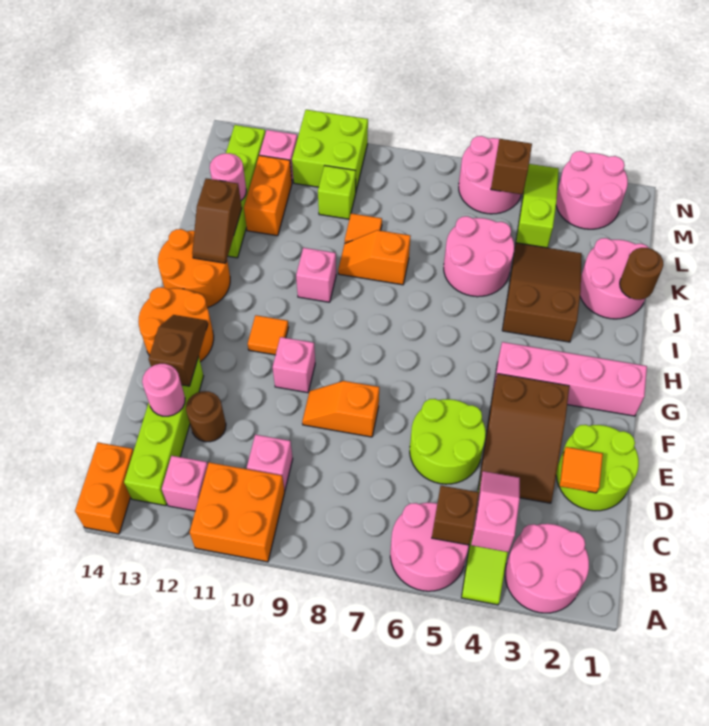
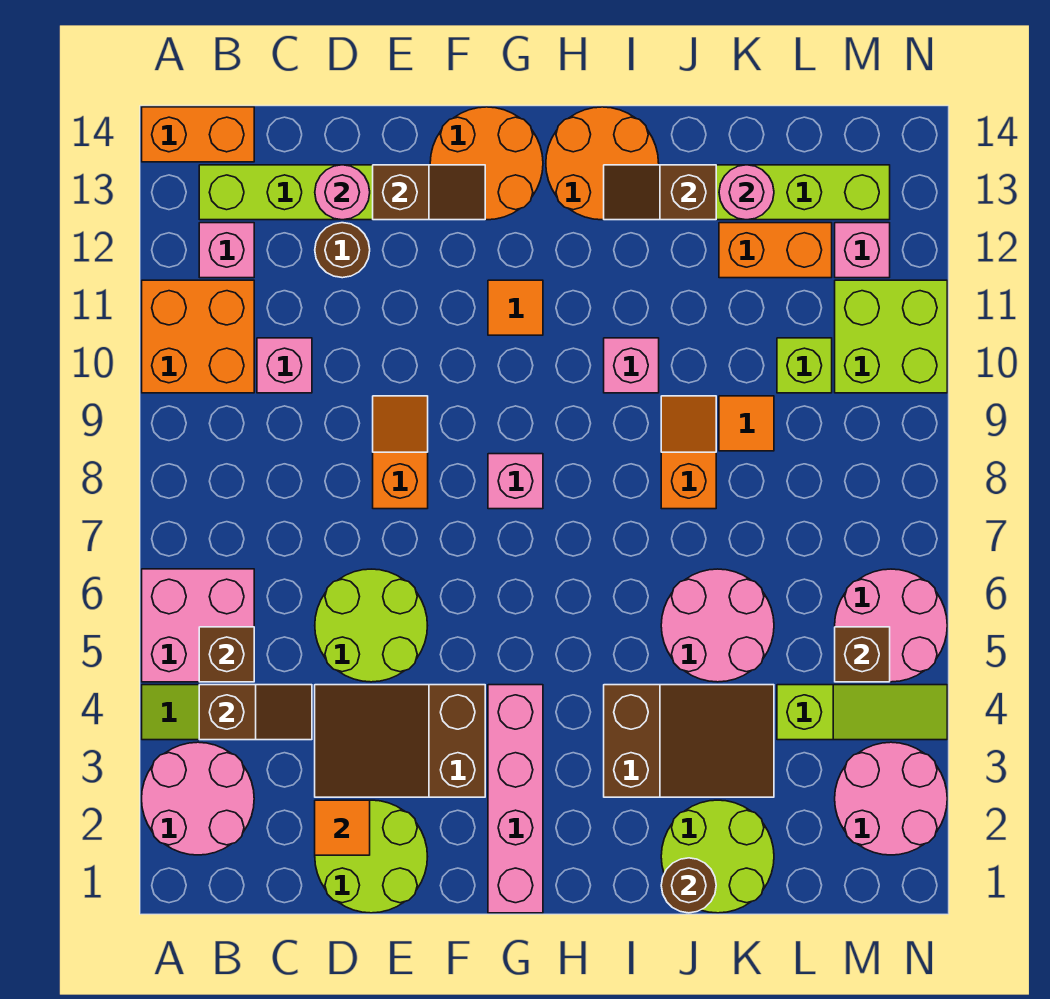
pink round brick A5:B6 level 1 -> pink brick A5:B6 level 1
pink slope B4:C4 level 2 top B -> brown slope B4:C4 level 2 top B
pink brick F10 level 1 -> pink brick G8 level 1
pink round brick J1:K2 level 1 -> lime round brick J1:K2 level 1

